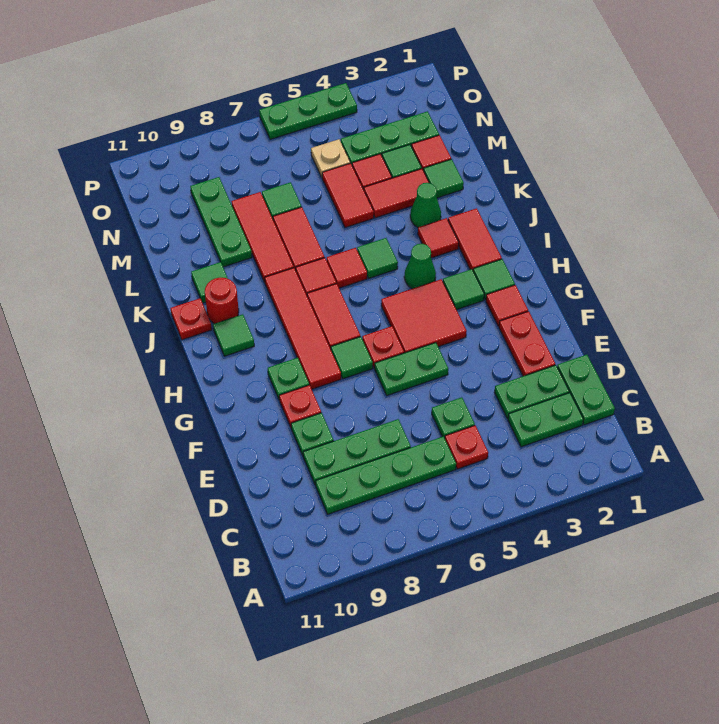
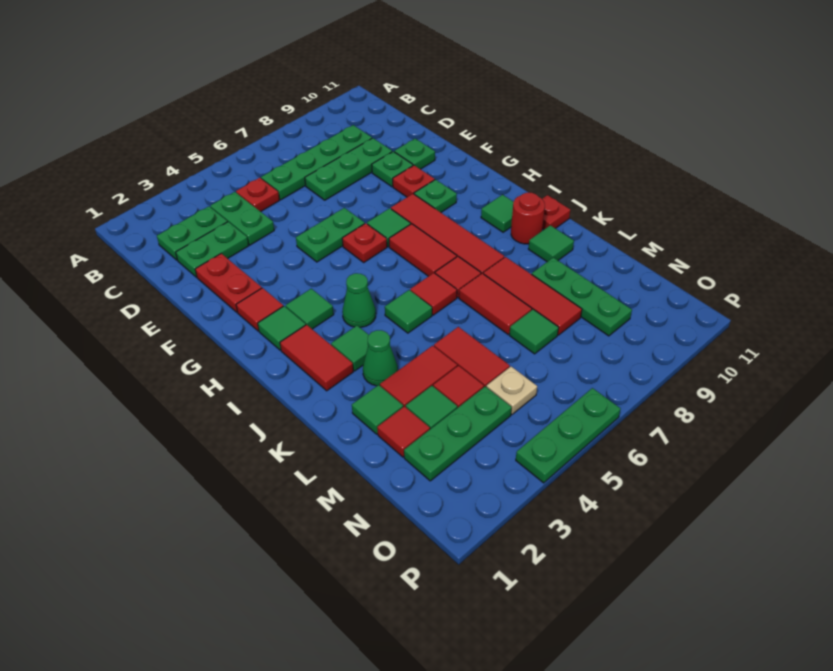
green plate C1:D1 level 1 -> green plate C4:D4 level 1
green plate D5 level 1 -> green plate E10 level 1
red tile G4:H5 level 1 -> none
red tile J3 level 1 -> green tile J3 level 1

